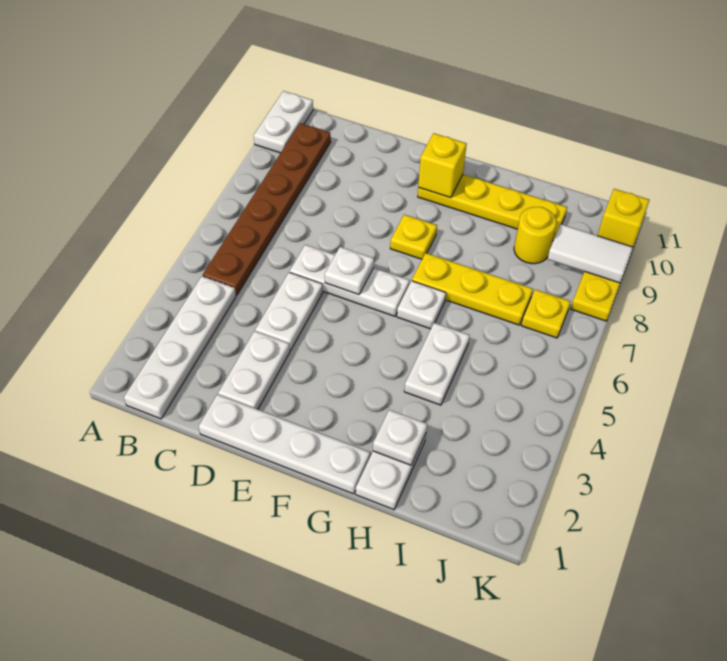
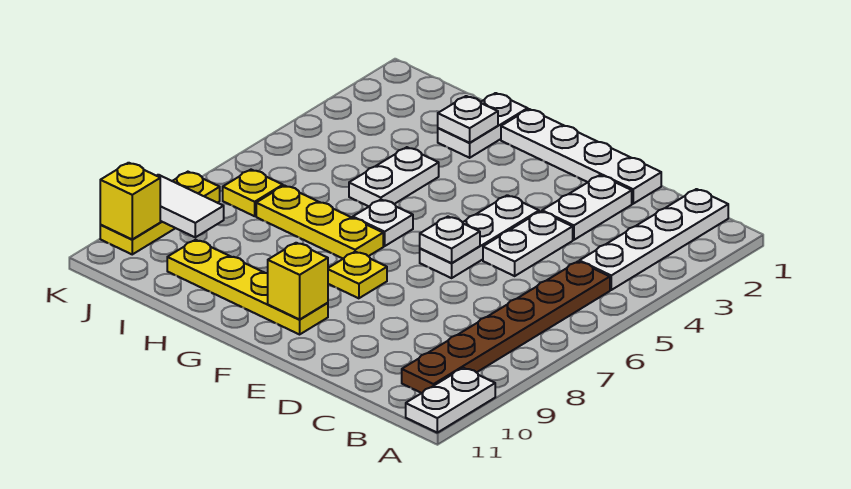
white plate D6:F6 level 1 -> white plate E4:E6 level 1
yellow round brick I9 level 1 -> none

